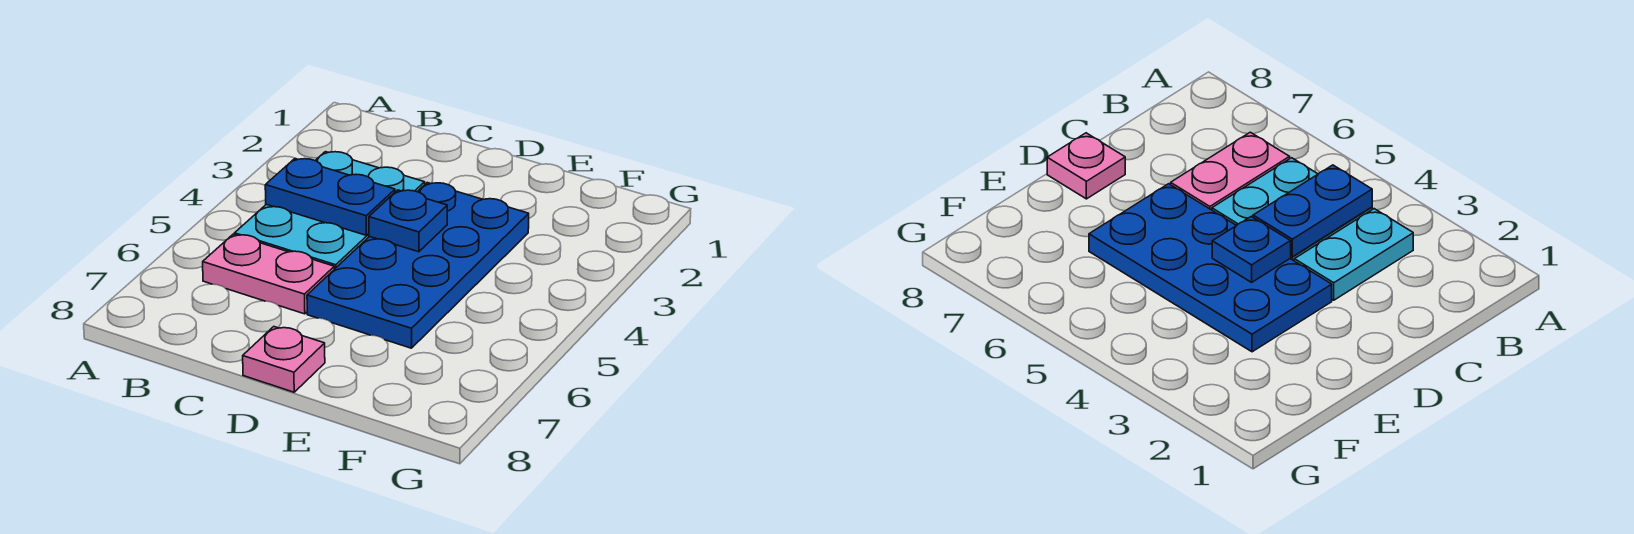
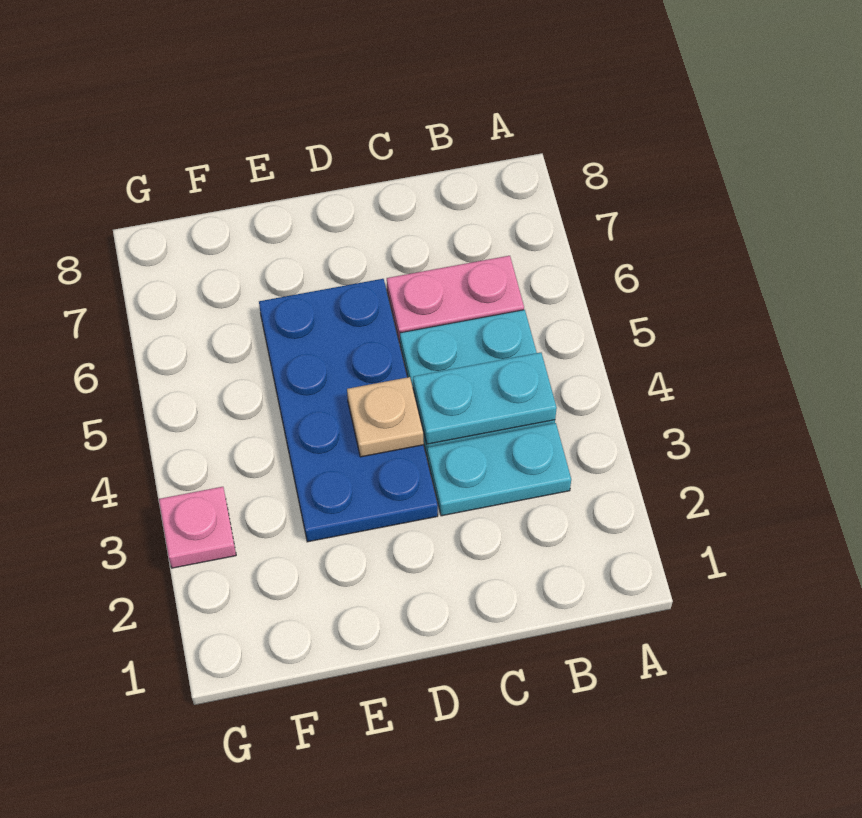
blue plate B4:C4 level 2 -> cyan plate B4:C4 level 2
blue plate D4 level 2 -> tan plate D4 level 2
pink plate D8 level 1 -> pink plate G3 level 1

